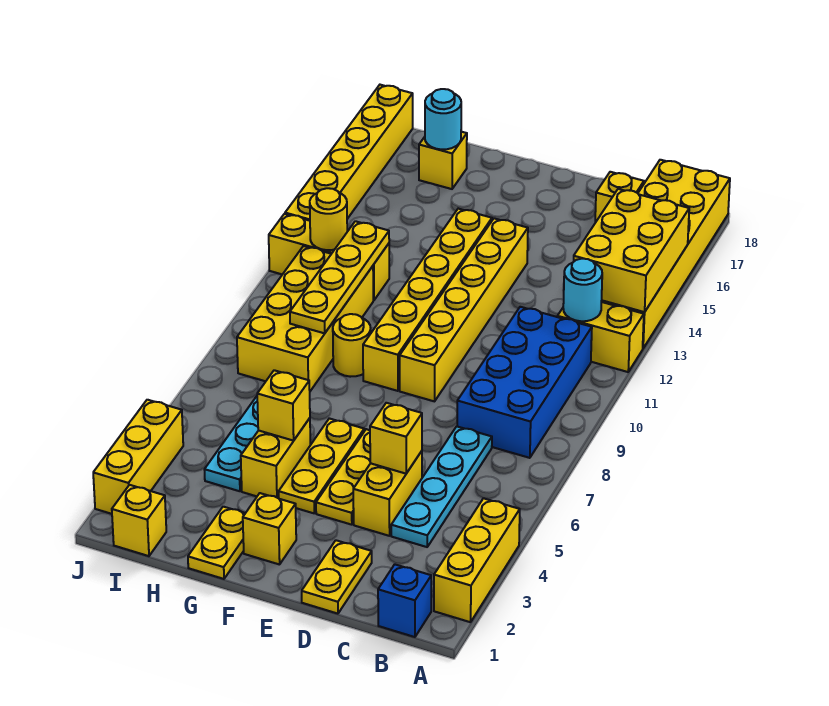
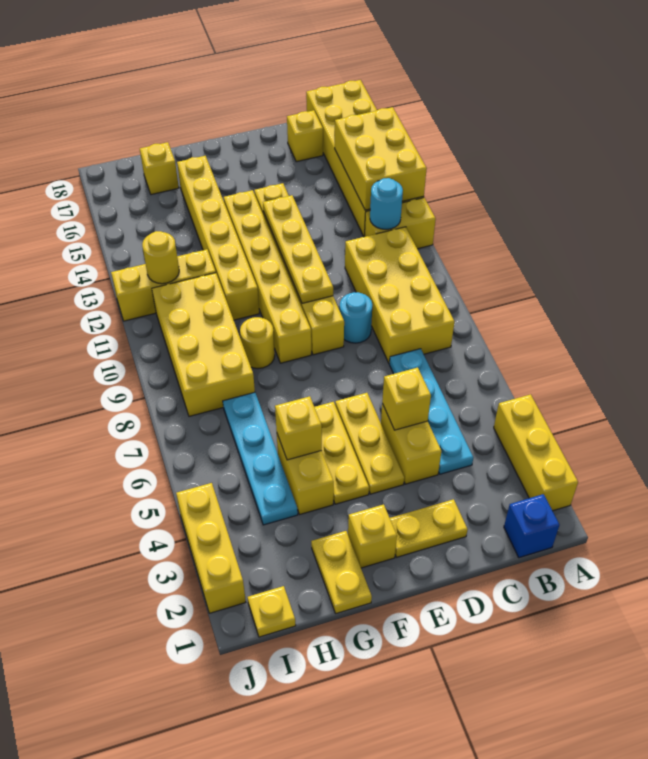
blue brick B8:C11 level 1 -> yellow brick B8:C11 level 1
yellow plate D1:D2 level 1 -> yellow plate D2:E2 level 1
yellow plate H9:H12 level 2 -> yellow plate E10:E13 level 2
cyan round brick H17 level 2 -> cyan round brick D9 level 1
yellow brick I1 level 1 -> yellow plate I1 level 1
yellow brick J13:J18 level 1 -> yellow brick G11:G16 level 1

